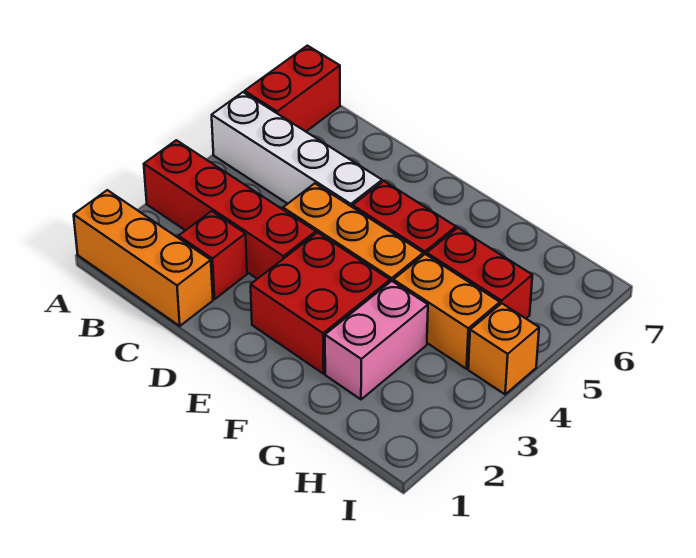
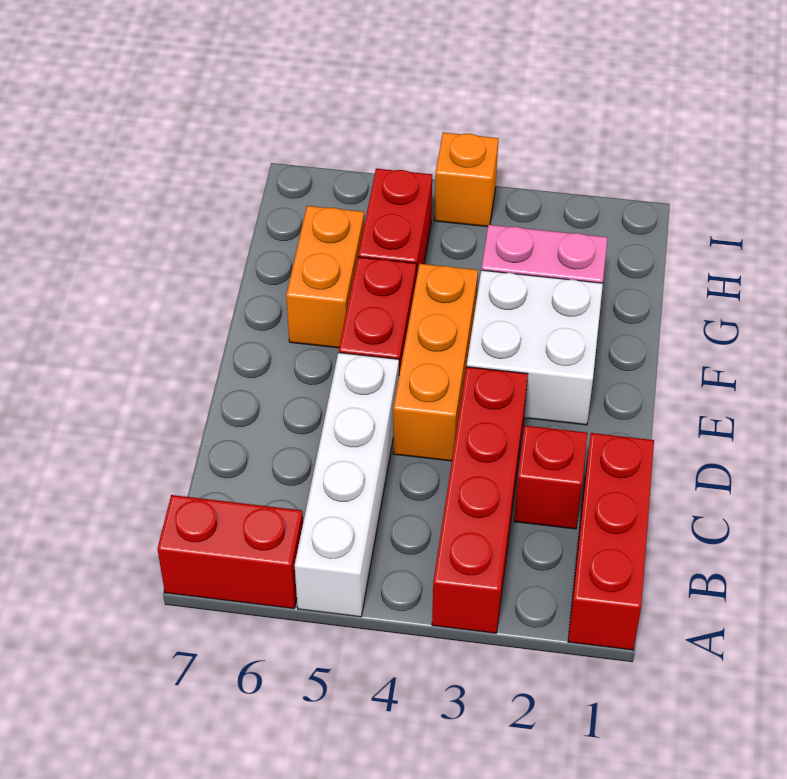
orange brick A1:C1 level 1 -> red brick A1:C1 level 1
red brick E2:F3 level 1 -> white brick E2:F3 level 1
orange brick G4:H4 level 1 -> orange brick F6:G6 level 1

